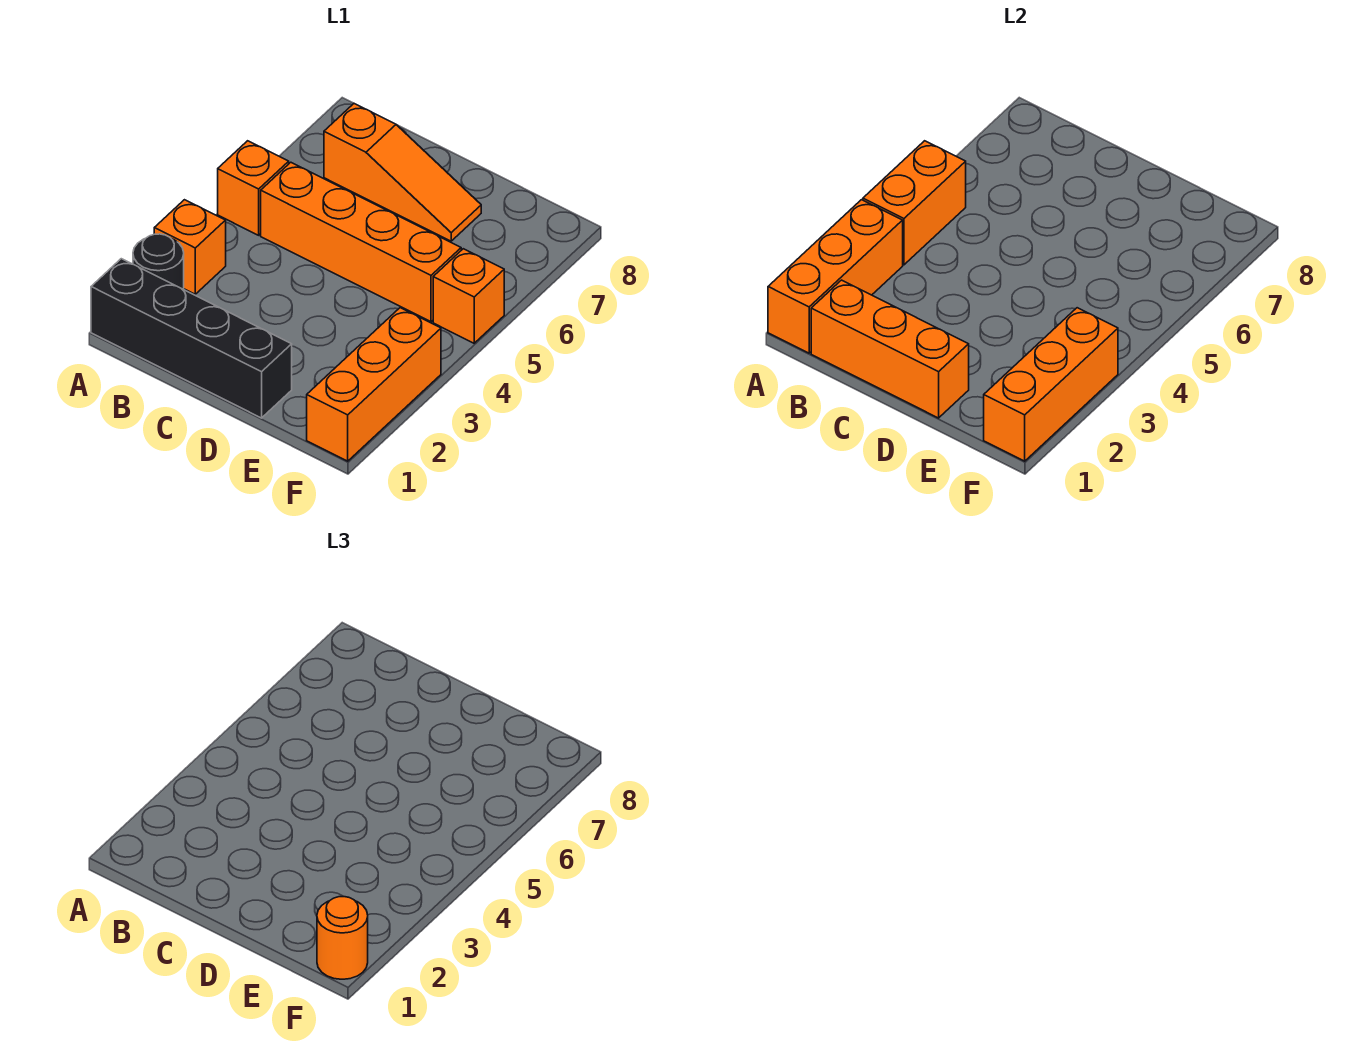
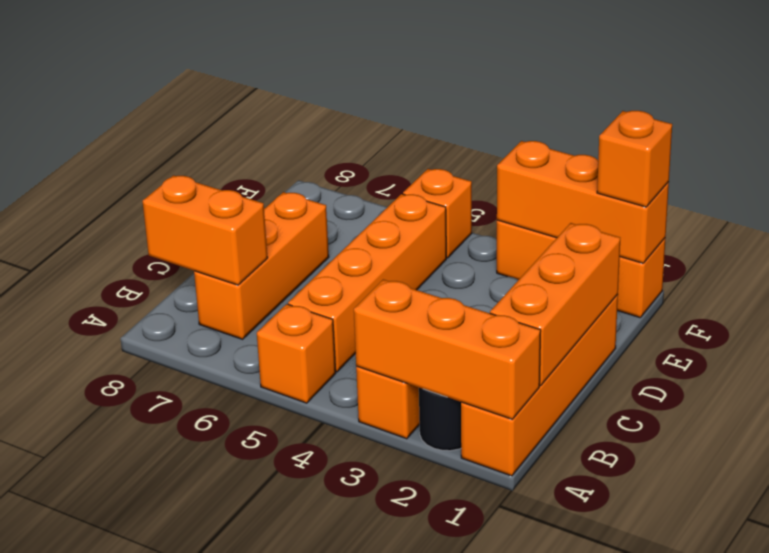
black brick A1:D1 level 1 -> orange brick A1:D1 level 1
orange brick A4:A5 level 2 -> orange brick B7:B8 level 2
orange slope B7:D7 level 1 top B -> orange brick B7:D7 level 1
orange round brick F1 level 3 -> orange brick F1 level 3

